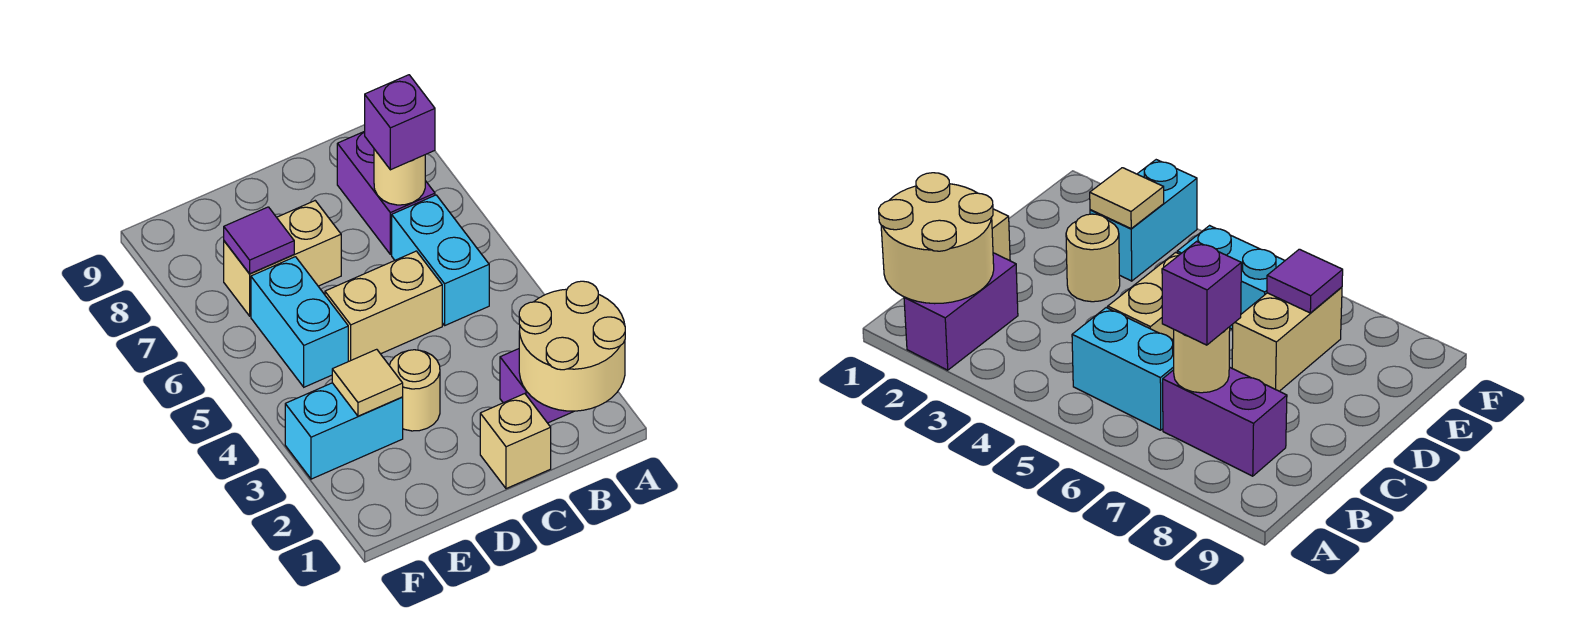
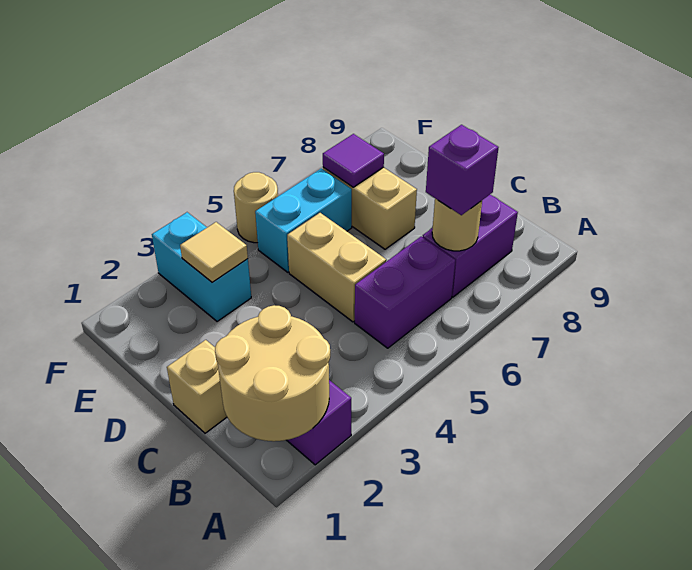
cyan brick B5:B6 level 1 -> purple brick B5:B6 level 1
tan round brick D3 level 1 -> tan round brick F5 level 1

